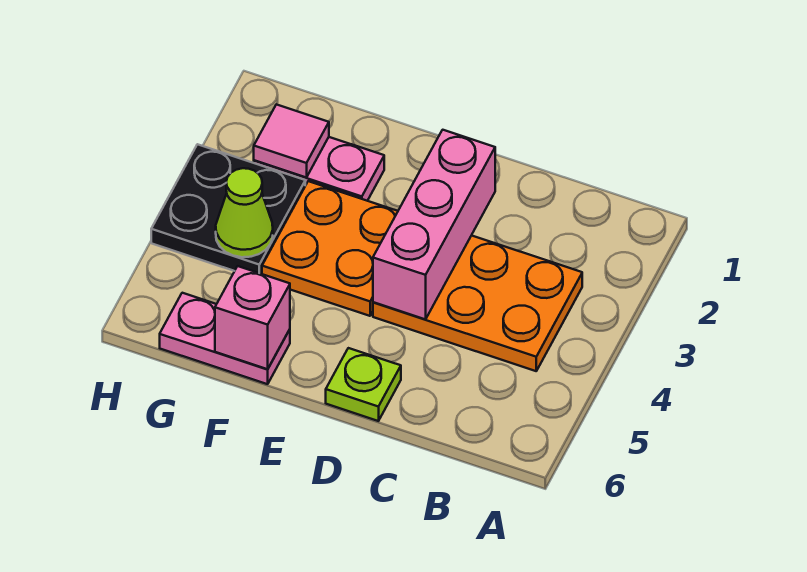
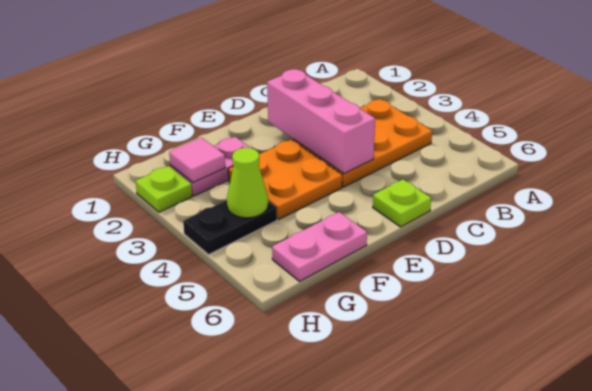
pink brick F6 level 2 -> none
black plate G3:H4 level 1 -> black plate G4:H4 level 1
none -> lime plate H2 level 1

